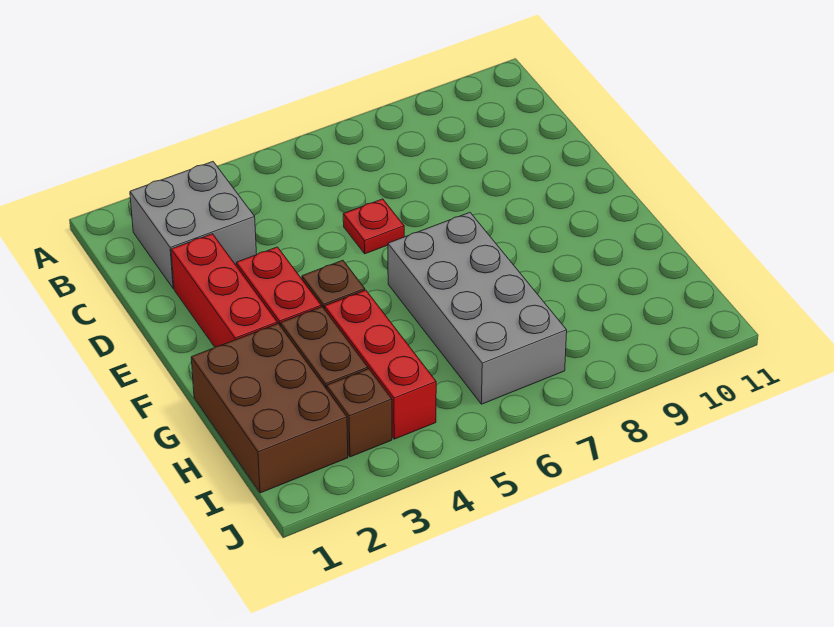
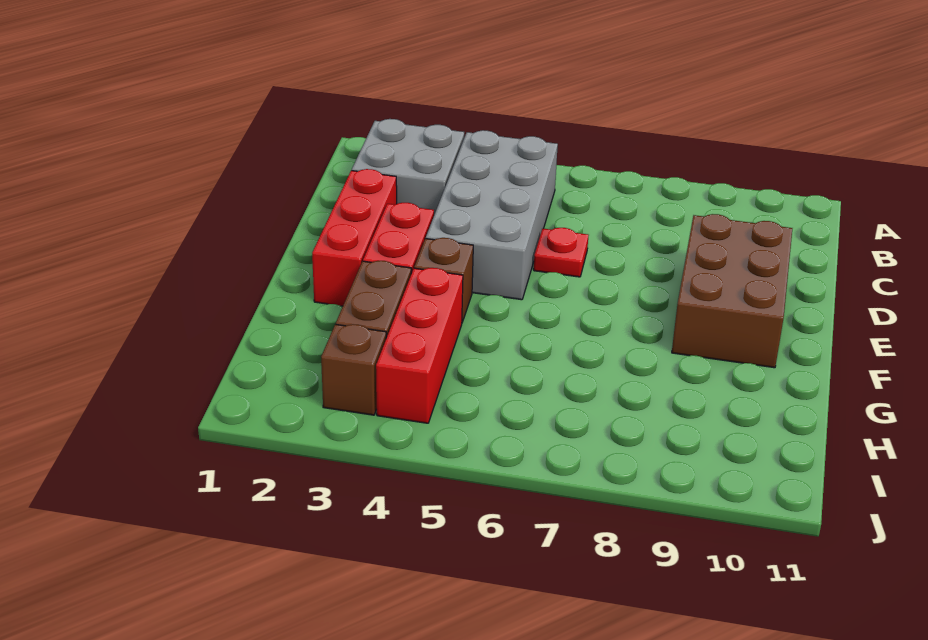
grey brick F6:I7 level 1 -> grey brick B4:E5 level 1
brown brick G1:I2 level 1 -> brown brick D9:F10 level 1

